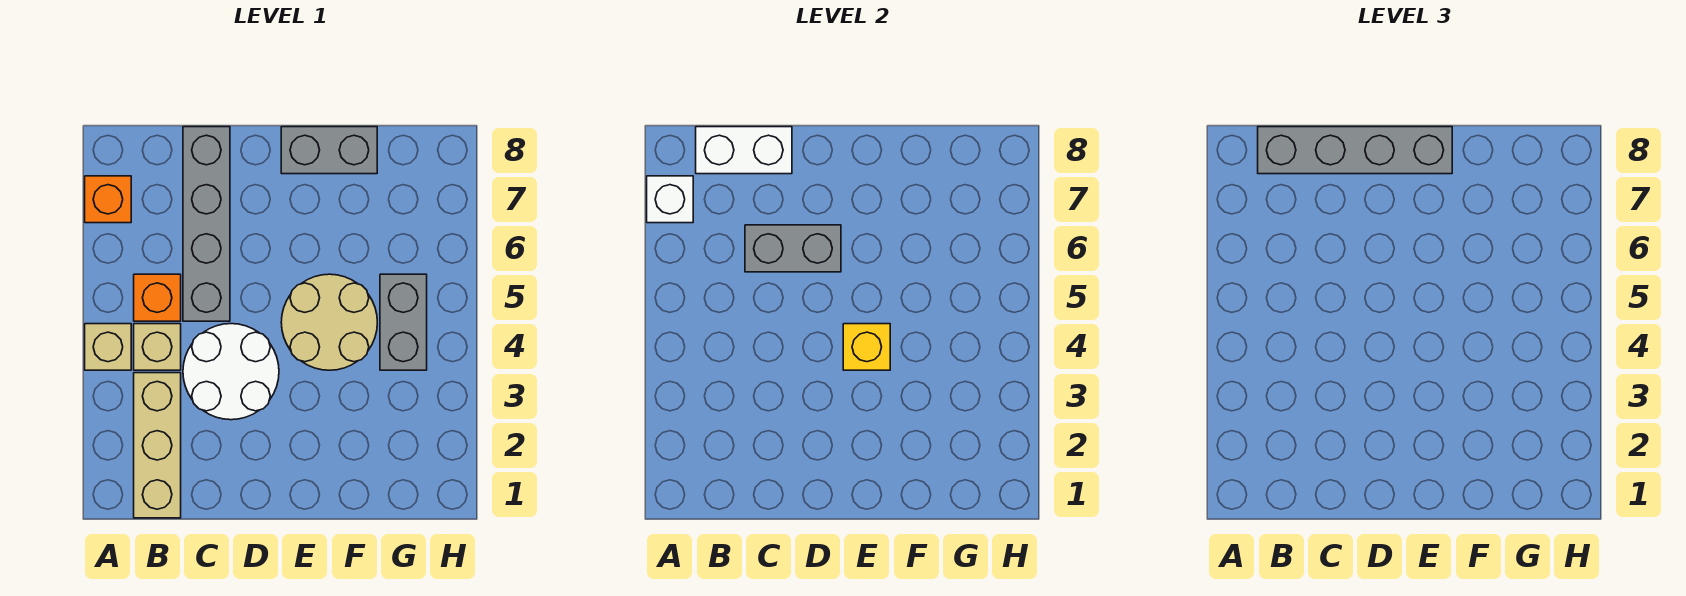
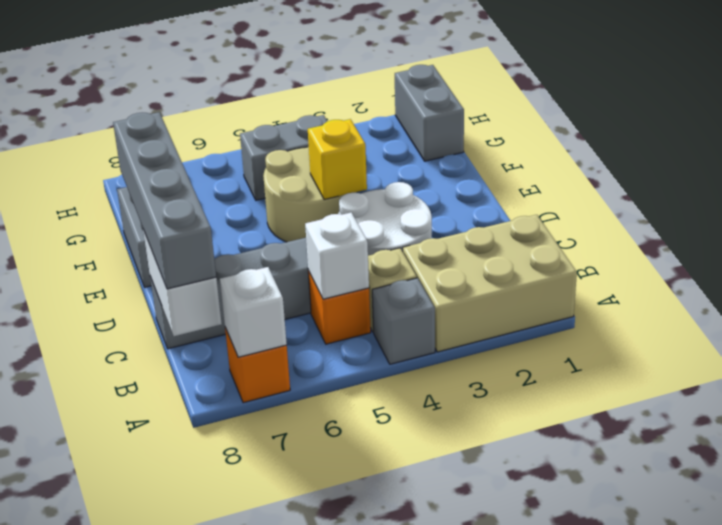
tan brick A4 level 1 -> grey brick A4 level 1
tan brick B1:B3 level 1 -> tan brick A1:B3 level 1
none -> white brick B5 level 2
grey brick C6:D6 level 2 -> grey brick G1:H1 level 1

